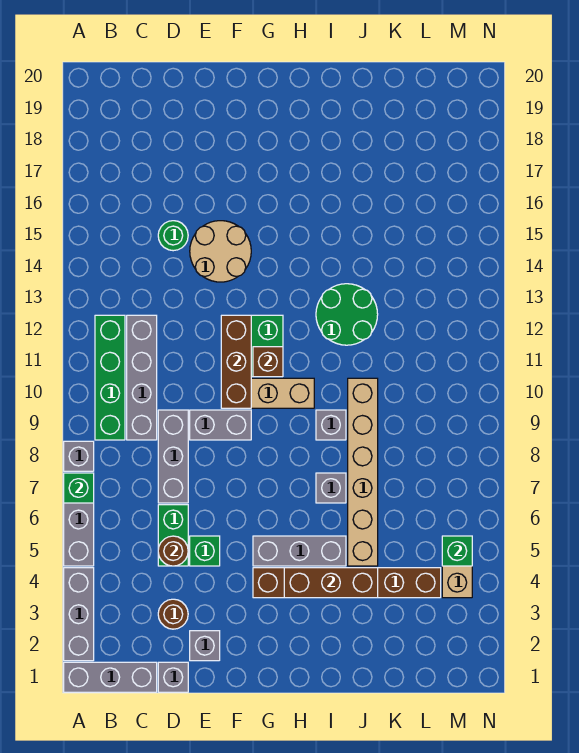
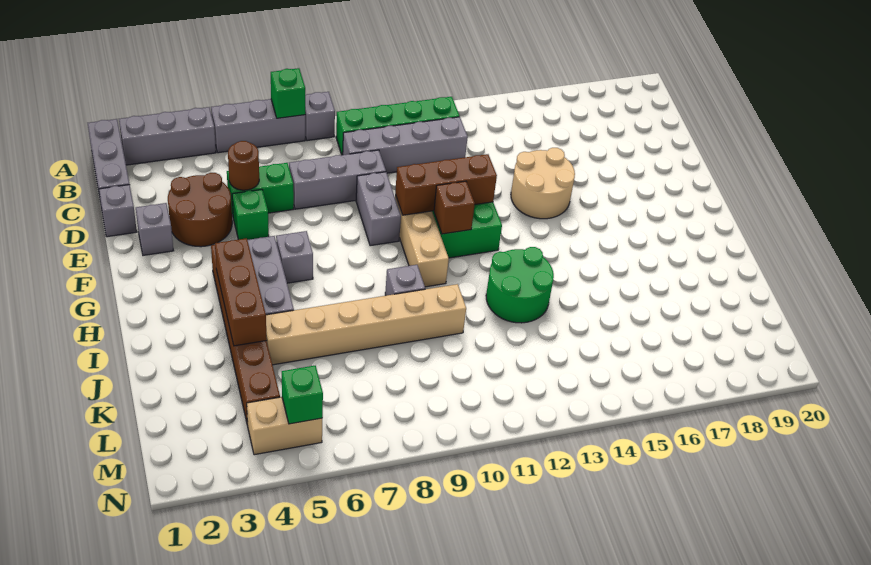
brown round brick D3 level 1 -> brown round brick D3:E4 level 1
green round brick D15 level 1 -> none
grey brick I7 level 1 -> grey brick G6 level 1

